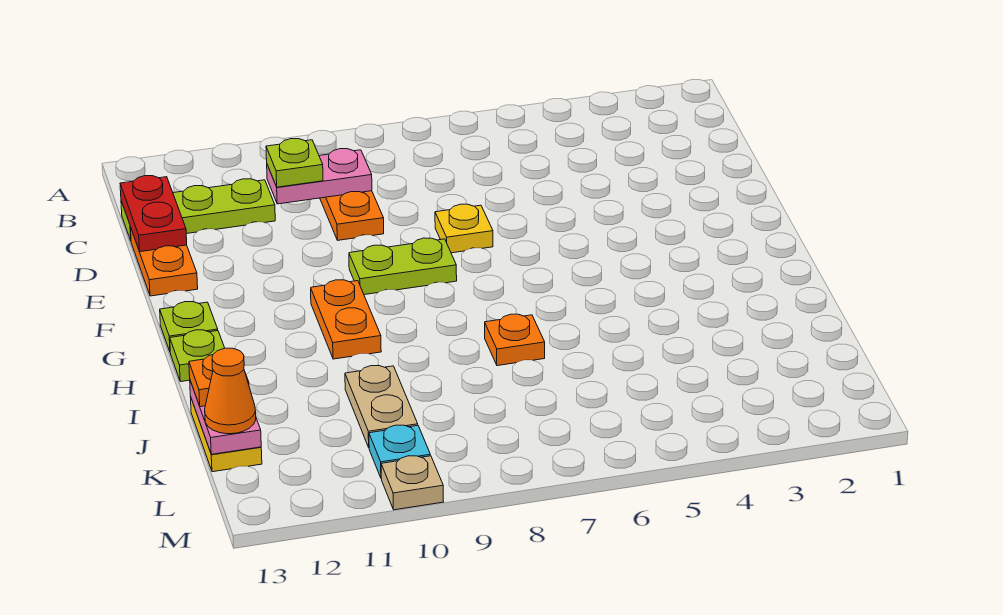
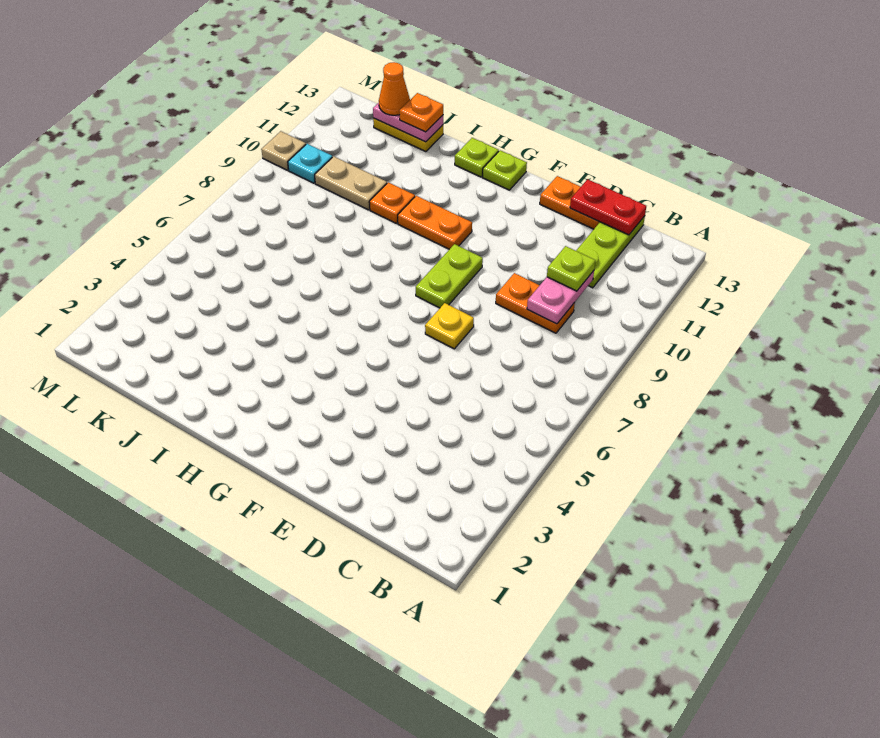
orange plate I7 level 1 -> orange plate I10 level 1

